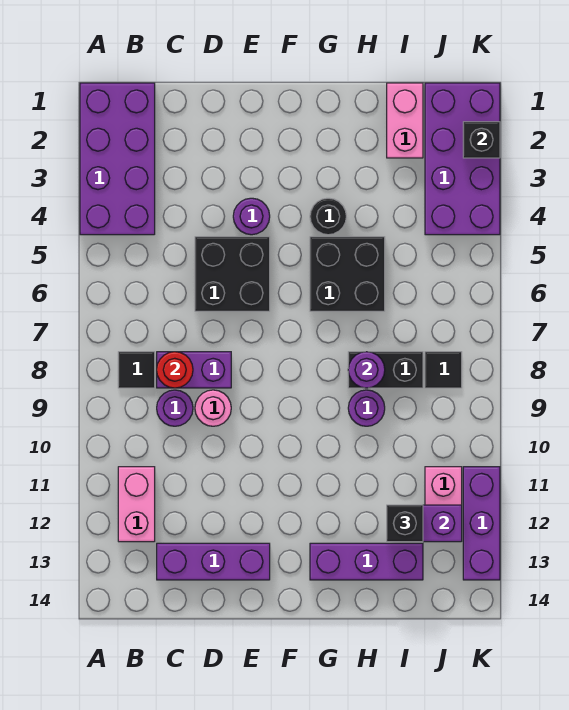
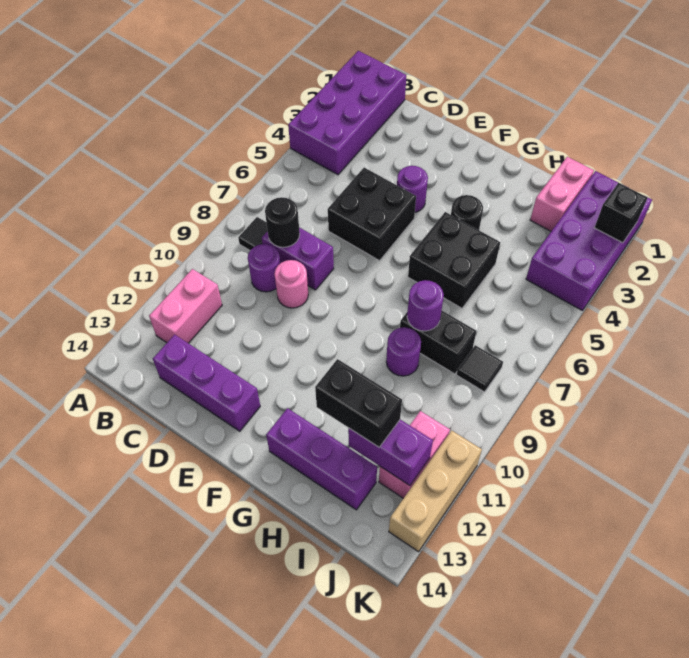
red round brick C8 level 2 -> black round brick C8 level 2
black brick I12 level 3 -> black brick H12:I12 level 3
purple brick K11:K13 level 1 -> tan brick K11:K13 level 1

